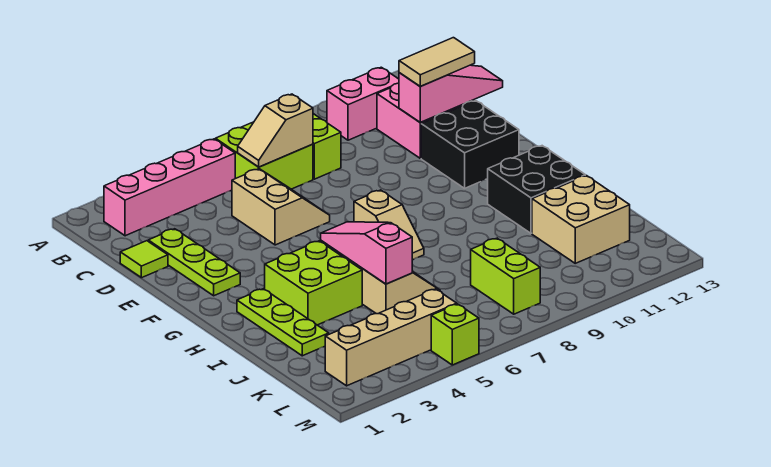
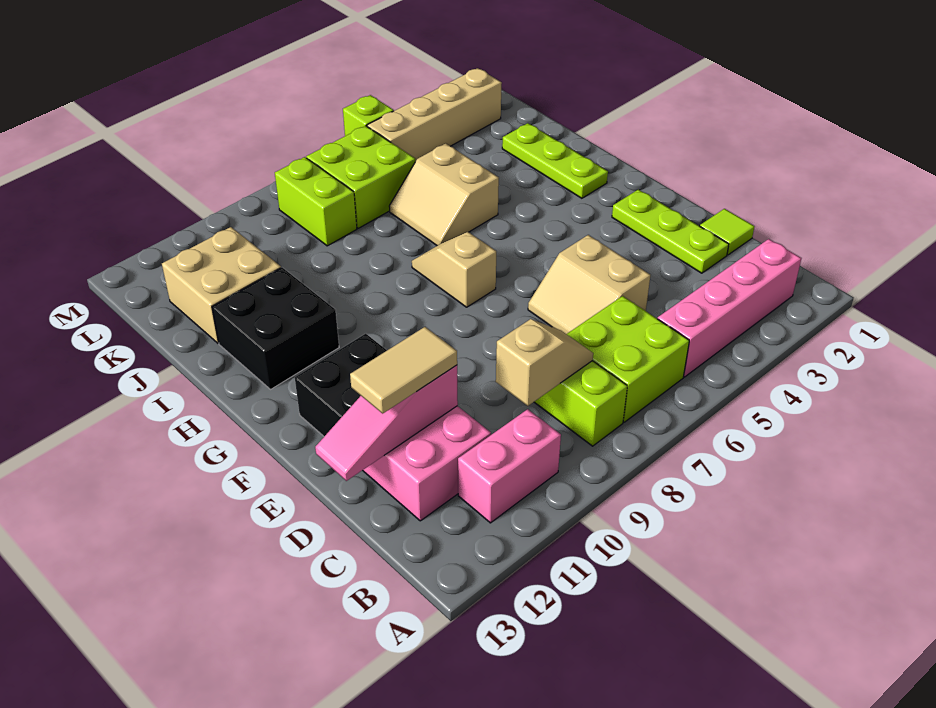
tan slope C6:C7 level 2 top 7 -> tan slope C8:C9 level 2 top 9
lime brick H3:I4 level 1 -> lime brick K6:L7 level 1
pink slope H5:J5 level 2 top J -> none

